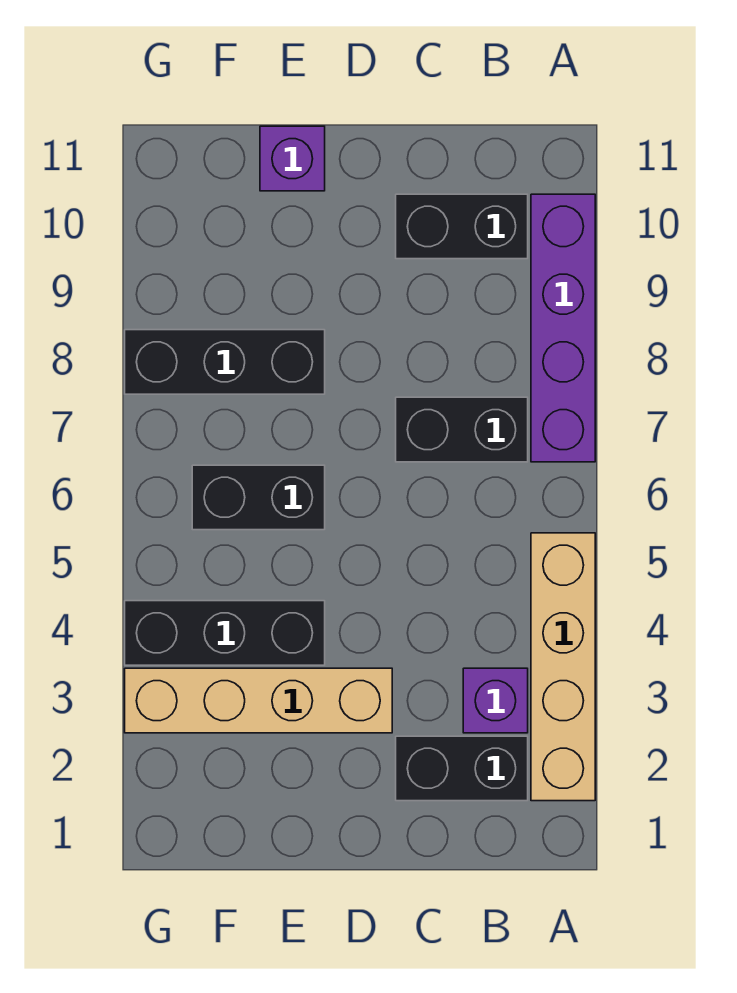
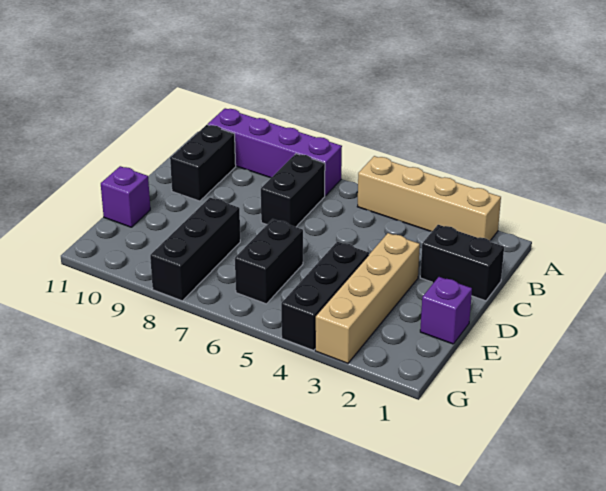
black brick B2:C2 level 1 -> black brick C1:C2 level 1
purple brick B3 level 1 -> purple brick E1 level 1

